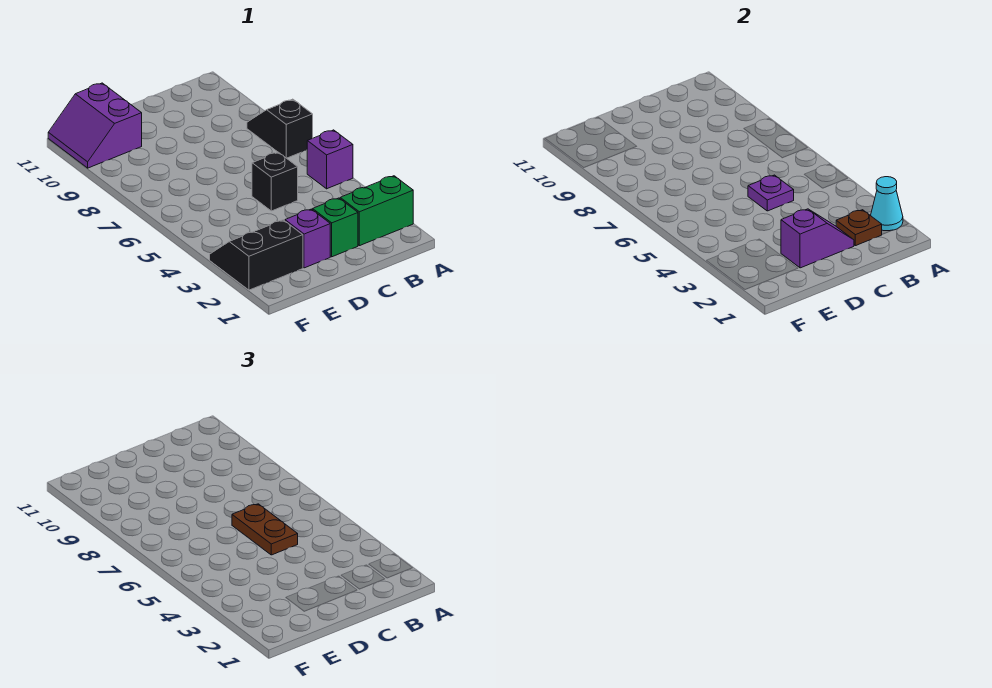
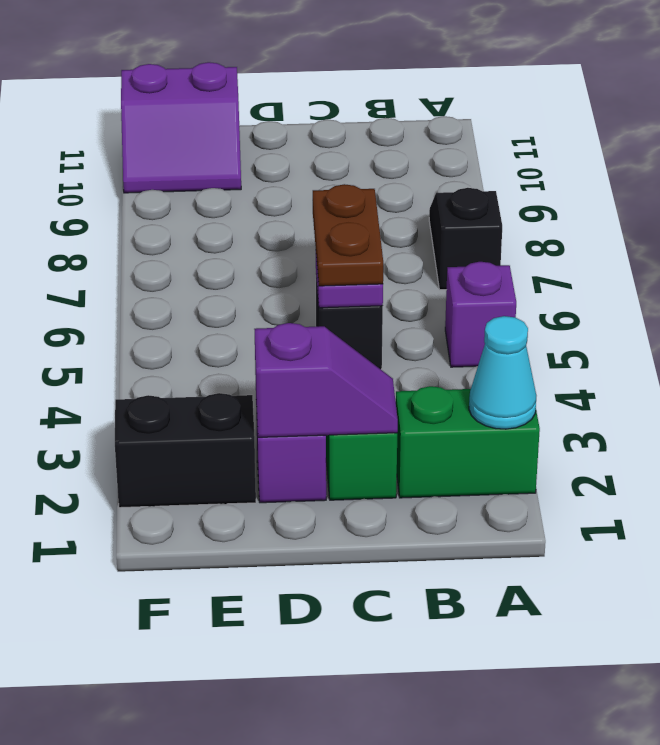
brown plate B2 level 2 -> none
purple slope E10:F11 level 1 top E -> purple slope E10:F11 level 1 top 11

